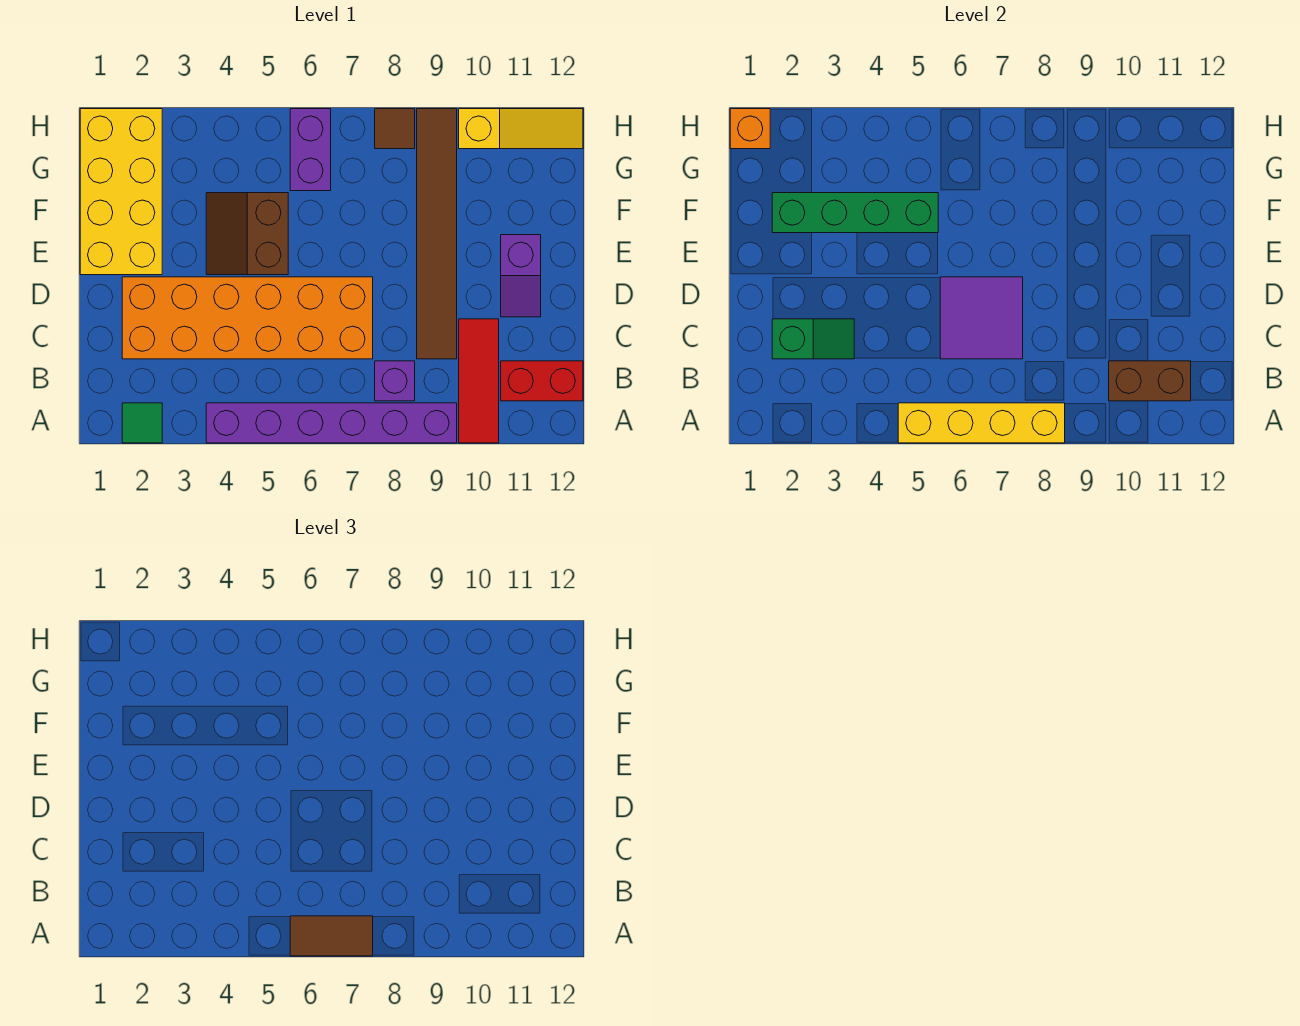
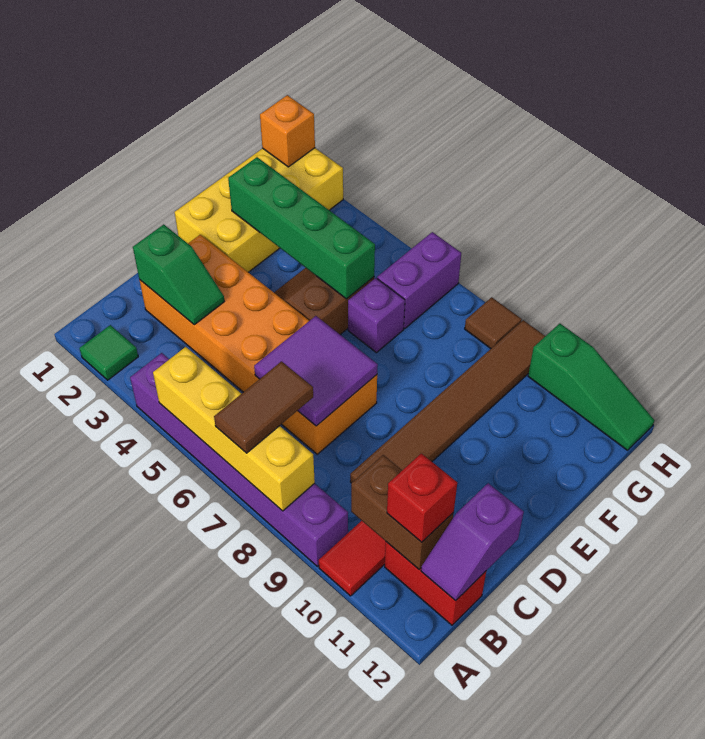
brown tile A6:A7 level 3 -> brown tile A7:B7 level 3
purple brick B8 level 1 -> purple brick F6 level 1
none -> red brick B11 level 3
purple slope D11:E11 level 1 top E -> purple slope B12:C12 level 2 top C
yellow slope H10:H12 level 1 top 10 -> green slope H10:H12 level 1 top 10

